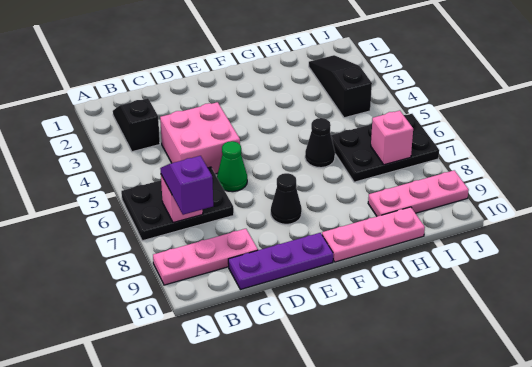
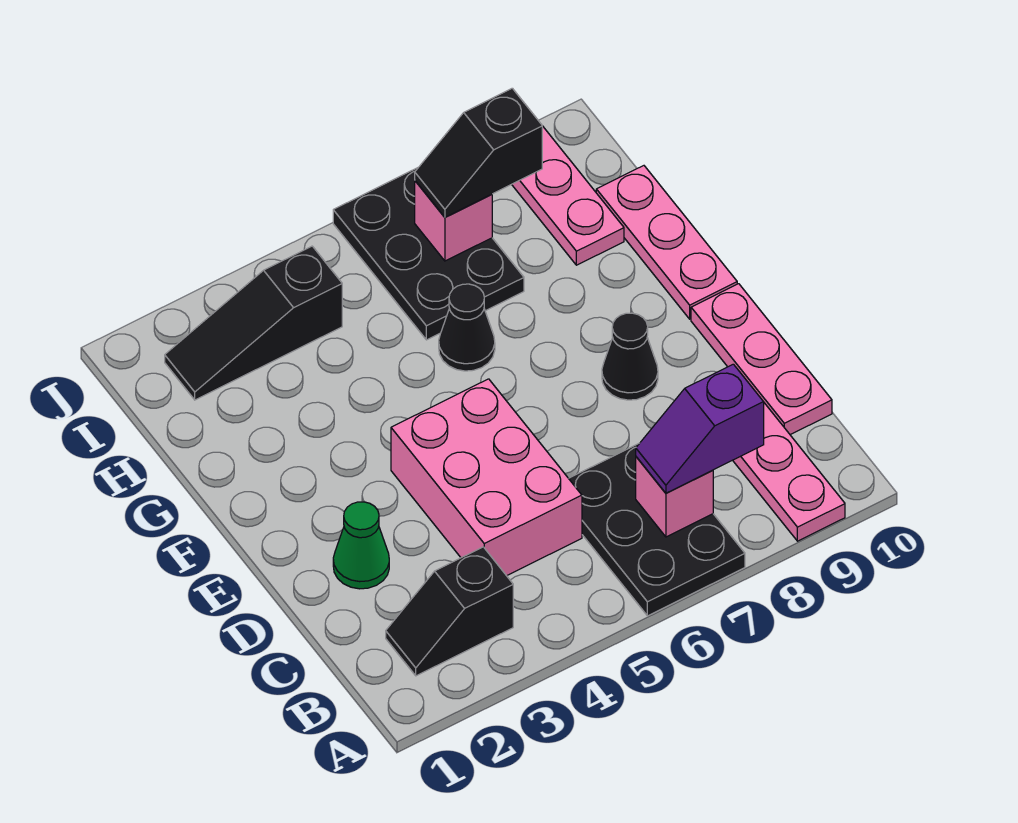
pink brick C4:D5 level 1 -> pink brick C4:E5 level 1
purple plate C10:E10 level 1 -> pink plate C10:E10 level 1
green cone D6 level 1 -> green cone D2 level 1
none -> black slope I7:I8 level 3 top 8

